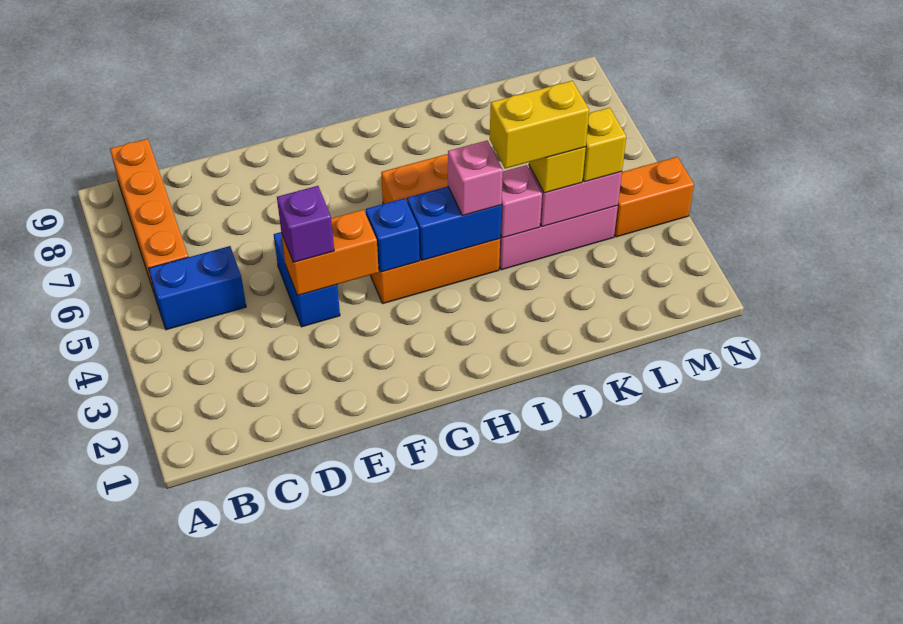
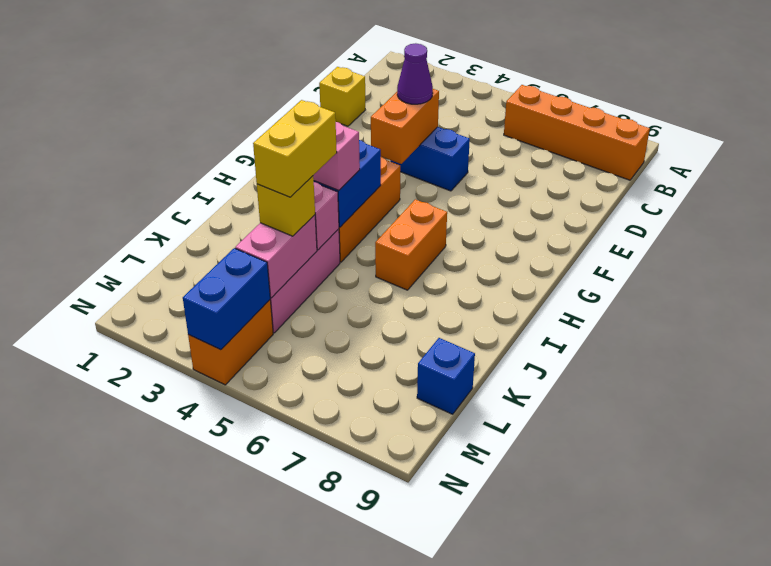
blue brick B5:C5 level 1 -> blue brick M4:N4 level 2
purple brick E4 level 3 -> purple cone E4 level 3
blue brick G4 level 2 -> blue brick L9 level 1
yellow brick L4 level 3 -> yellow brick D1 level 1

